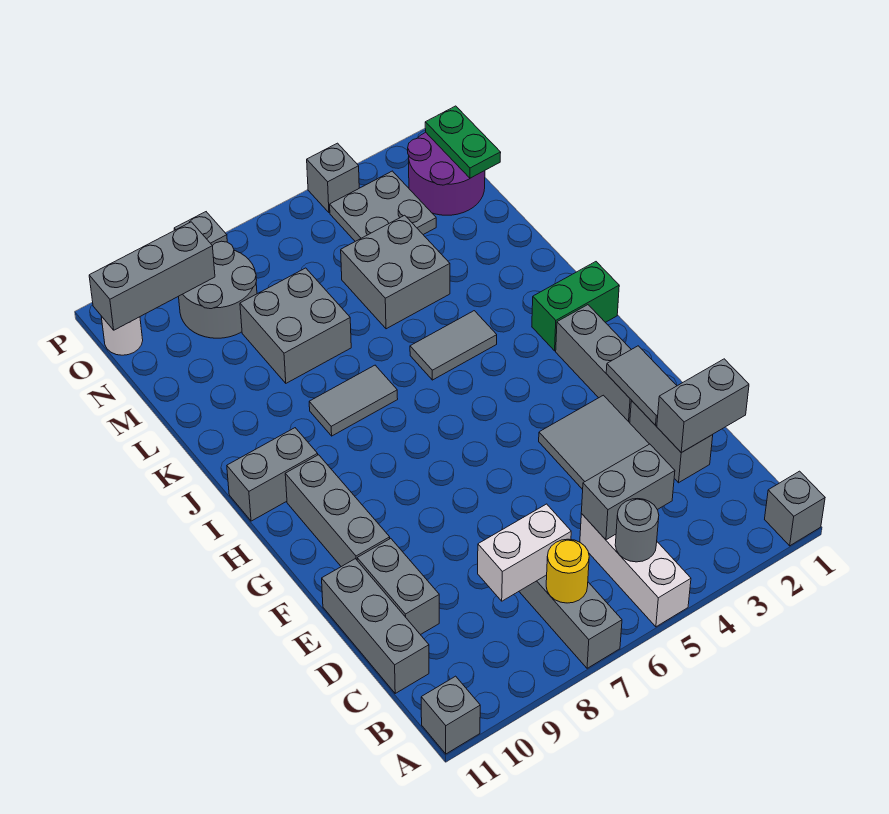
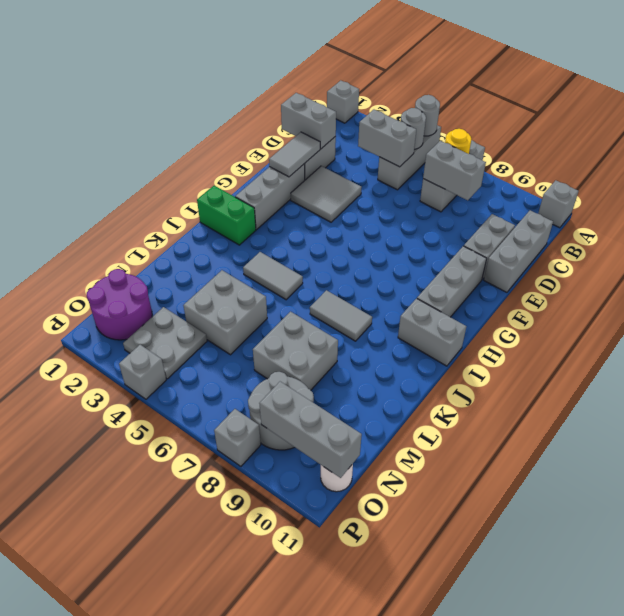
white brick A5:C5 level 1 -> grey brick A5:C5 level 1
none -> grey round brick A5 level 2
white brick C7:C8 level 2 -> grey brick C7:C8 level 2
green plate N1:O1 level 2 -> none

